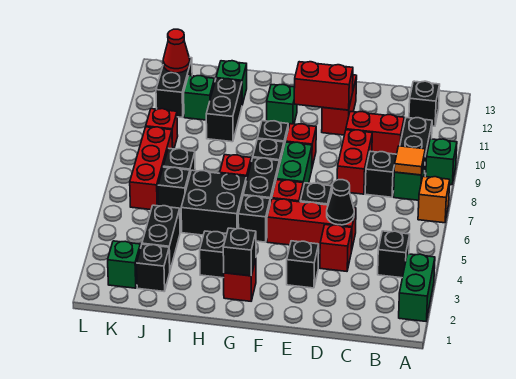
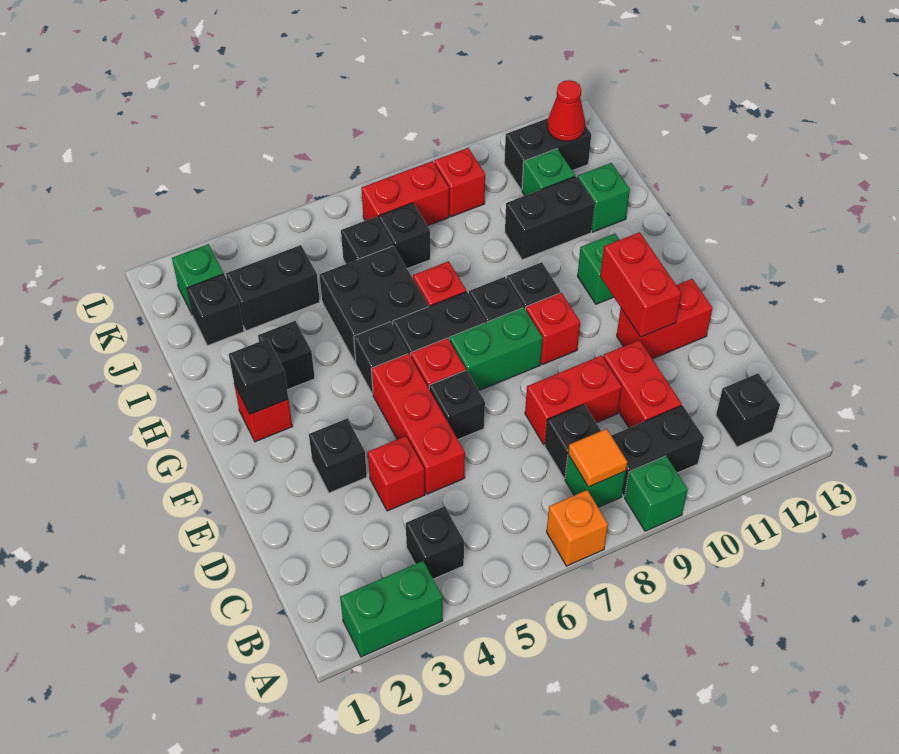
black cone D5 level 2 -> none
red brick K6:K8 level 1 -> red brick K7:K8 level 1

